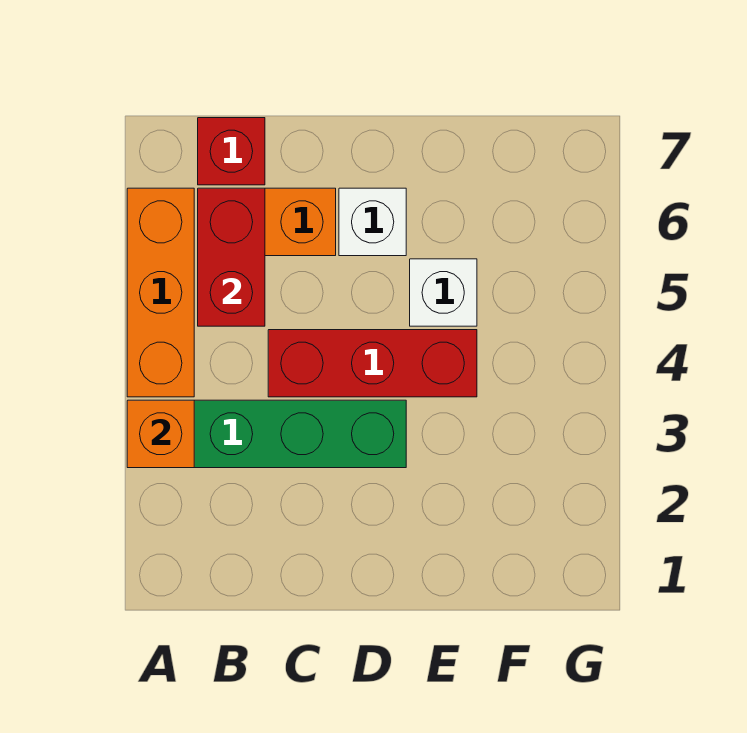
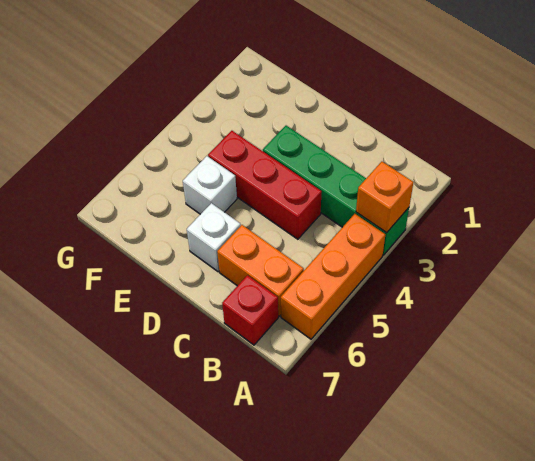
red brick B5:B6 level 2 -> none

